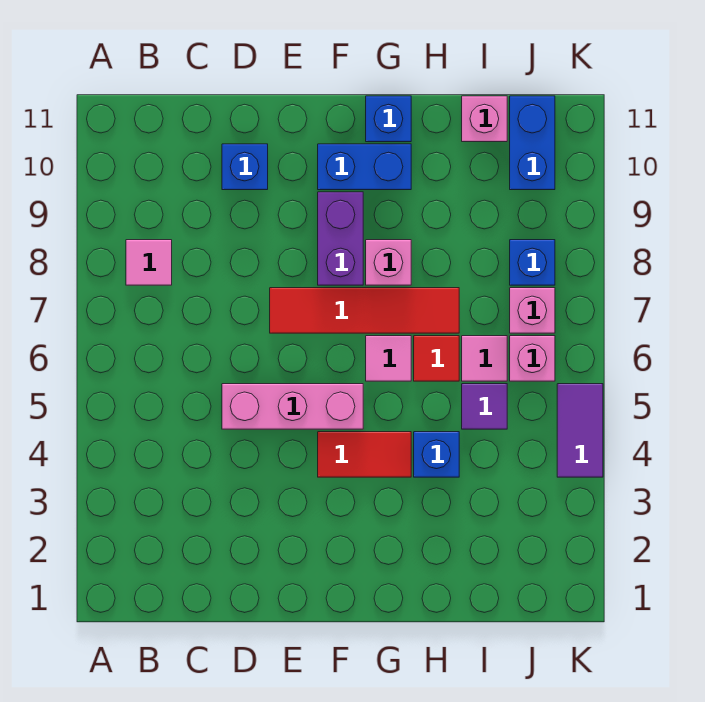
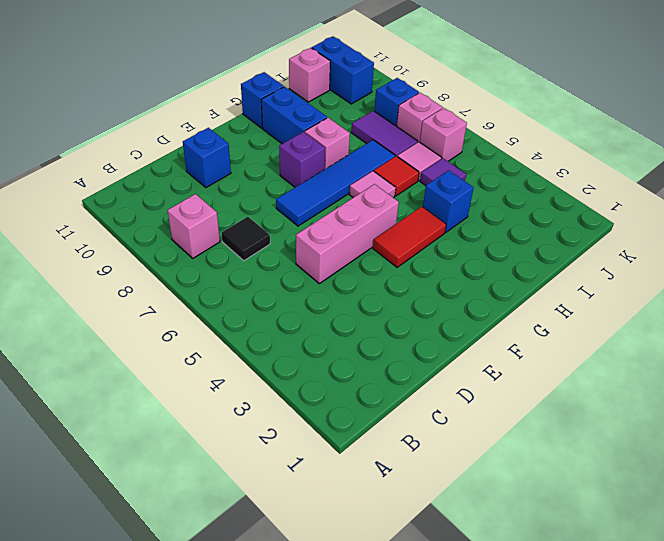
pink tile B8 level 1 -> pink brick B8 level 1
none -> black tile C7 level 1
red tile E7:H7 level 1 -> blue tile E7:H7 level 1
purple brick F8:F9 level 1 -> purple brick F8 level 1
blue brick F10:G10 level 1 -> blue brick G9:G10 level 1
purple tile K4:K5 level 1 -> purple tile I7:I8 level 1

